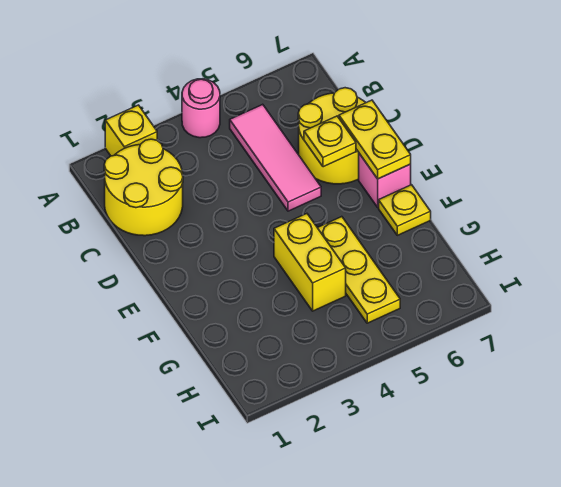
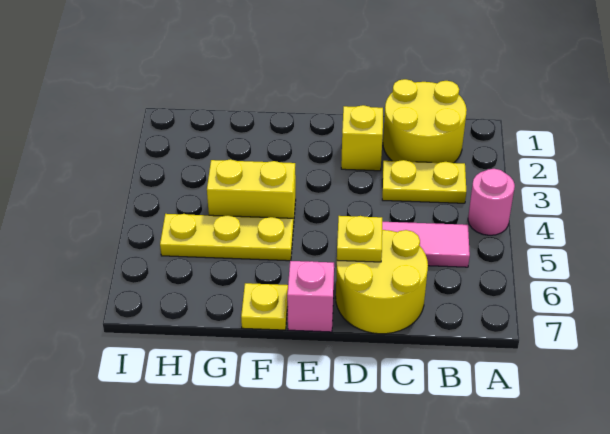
yellow brick A2 level 1 -> yellow brick D2 level 1
yellow plate D7:E7 level 2 -> yellow plate B3:C3 level 1

